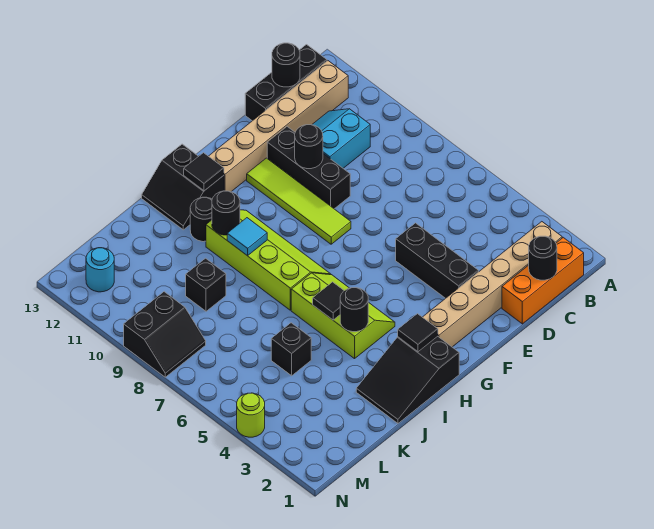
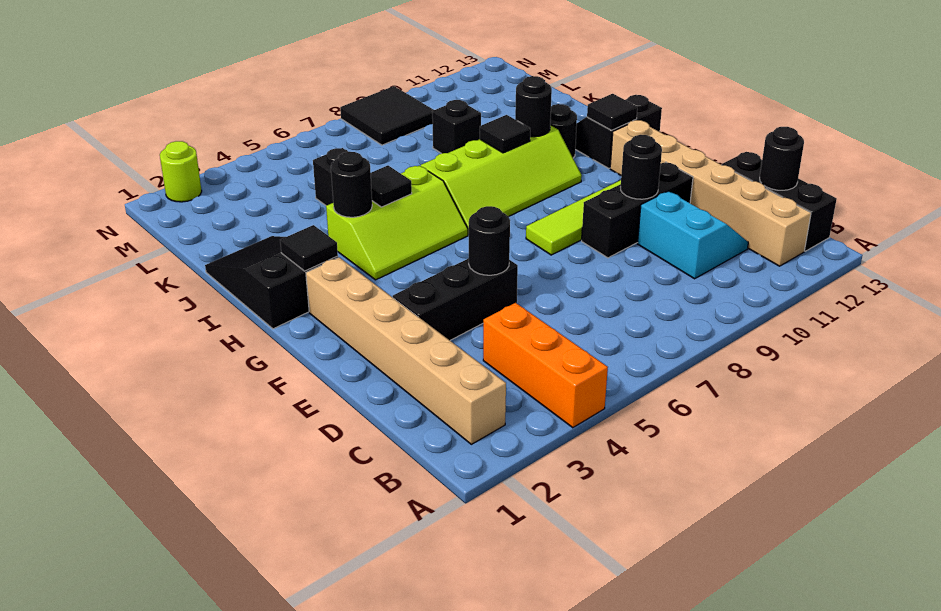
orange brick B1:D1 level 1 -> orange brick A4:C4 level 1
black round brick C1 level 2 -> black round brick E5 level 2
cyan tile I9 level 2 -> black tile I9 level 2
black slope M8:N9 level 1 top 9 -> black tile M8:N9 level 1
cyan round brick M12 level 1 -> none
lime round brick N4 level 1 -> lime round brick N2 level 1

